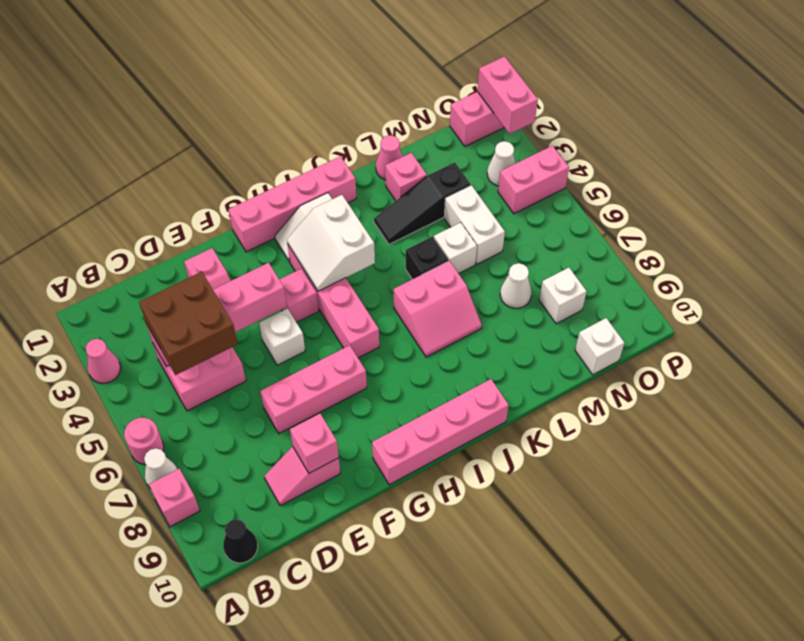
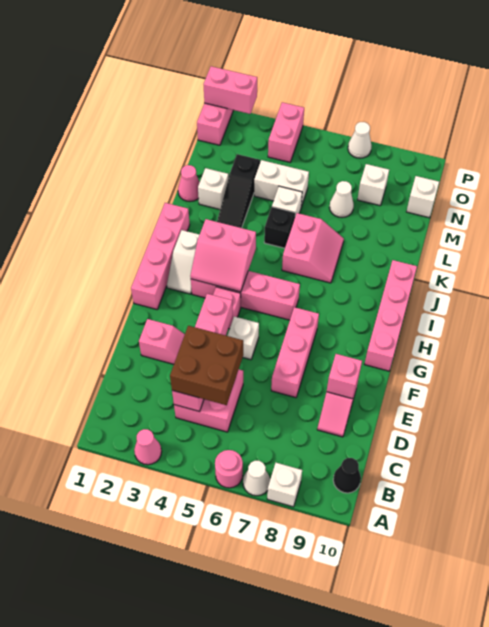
pink brick A8 level 1 -> white brick A8 level 1
white slope H3:I4 level 2 top I -> pink slope H3:I4 level 2 top I
pink brick L2 level 1 -> white brick L2 level 1
white cone O3 level 1 -> white cone P7 level 1

